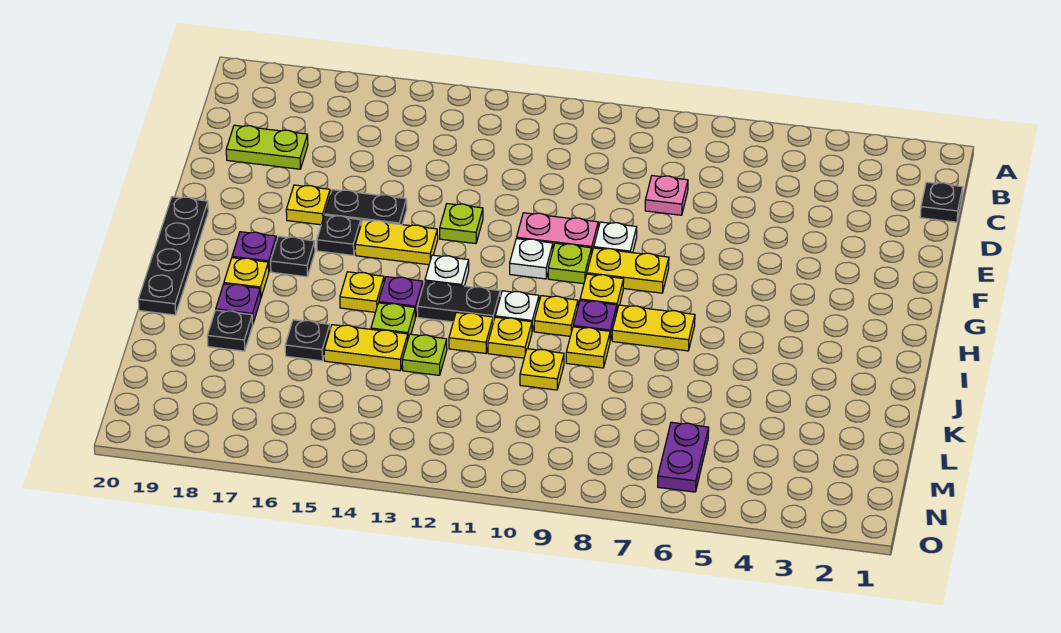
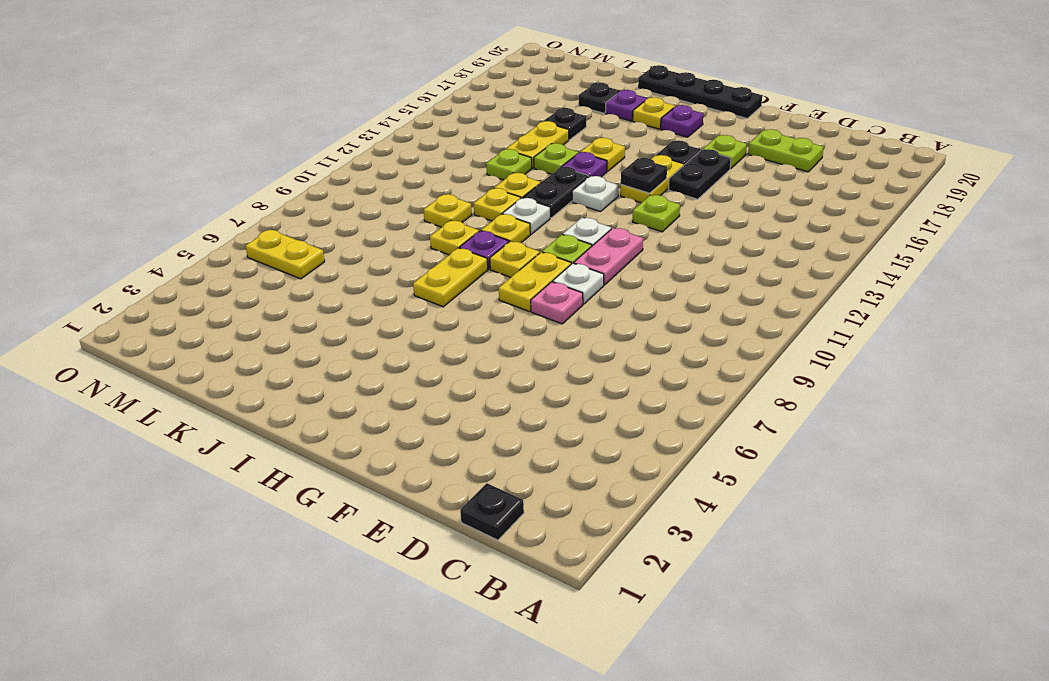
pink plate D8 level 1 -> pink plate F8 level 1
lime plate D18:D19 level 1 -> lime plate D18:E18 level 1
yellow plate F17 level 1 -> lime plate F17 level 1
black plate H17 level 1 -> black plate G14 level 2
purple plate M6:N6 level 1 -> yellow plate M6:N6 level 1

